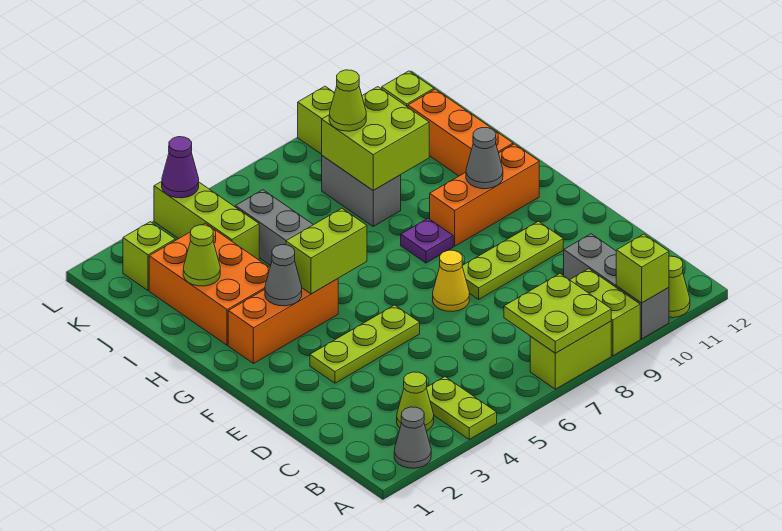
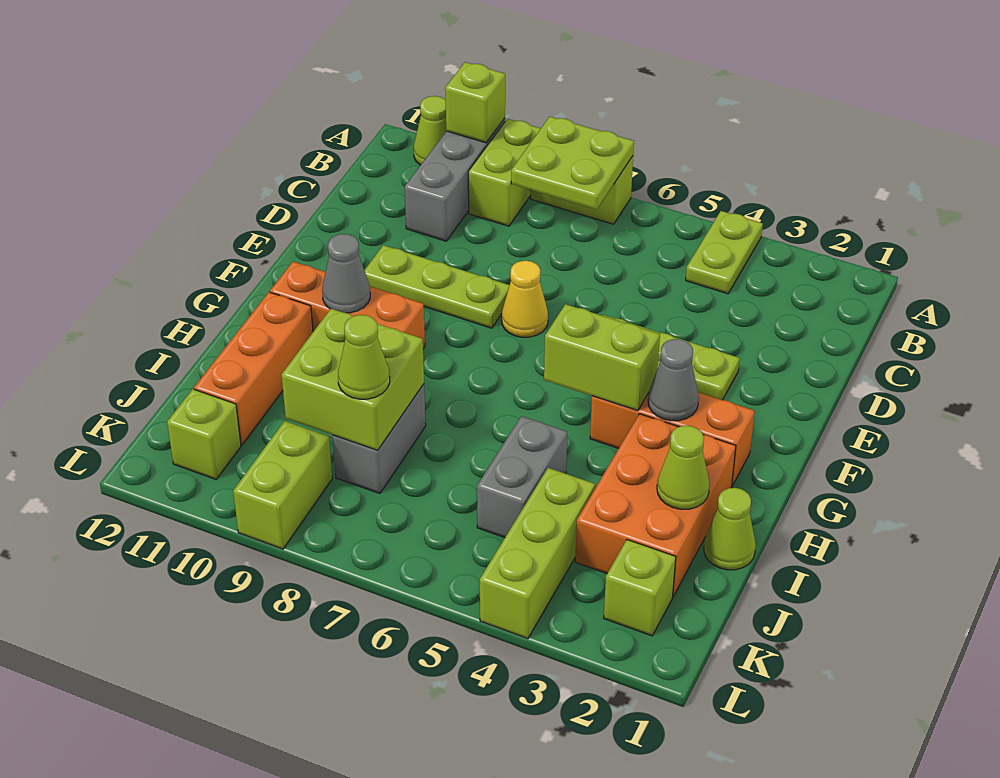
grey cone A2 level 1 -> none
lime cone B3 level 1 -> lime cone I1 level 1
purple plate G8 level 1 -> none
purple cone L4 level 2 -> none

